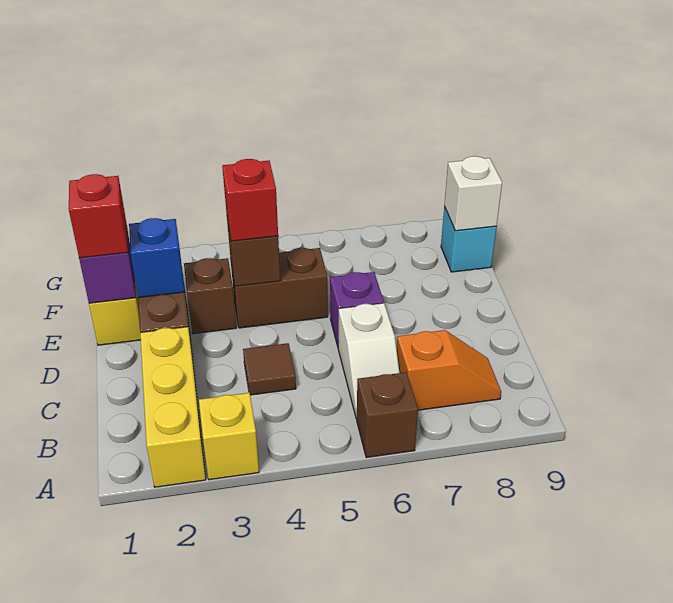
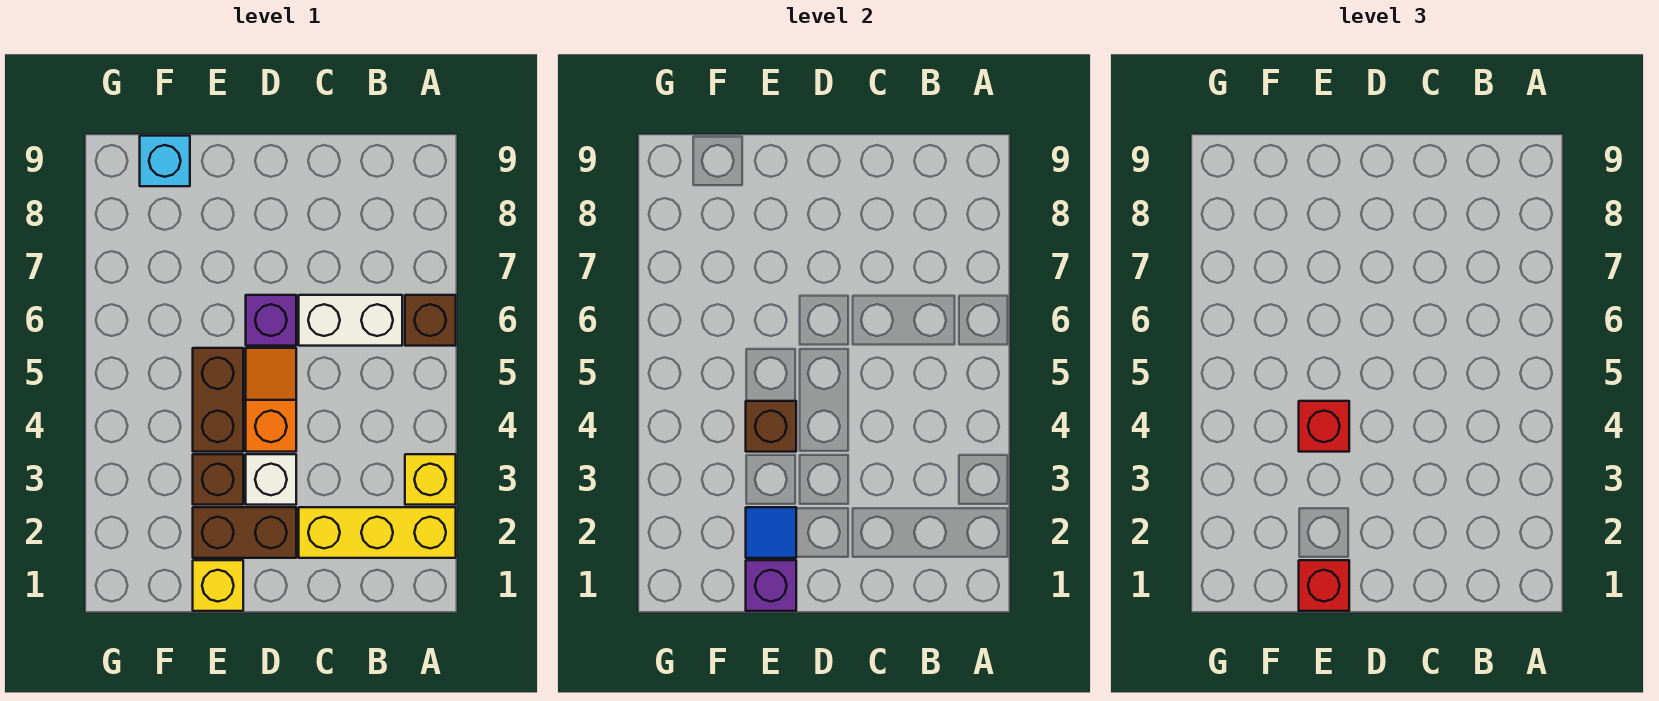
white slope B6:C6 level 1 top C -> white brick B6:C6 level 1
orange slope B7:B8 level 1 top 7 -> orange slope D4:D5 level 1 top 4
brown tile C4 level 1 -> none
blue brick E2 level 2 -> blue tile E2 level 2
white brick F9 level 2 -> white brick D3 level 1

